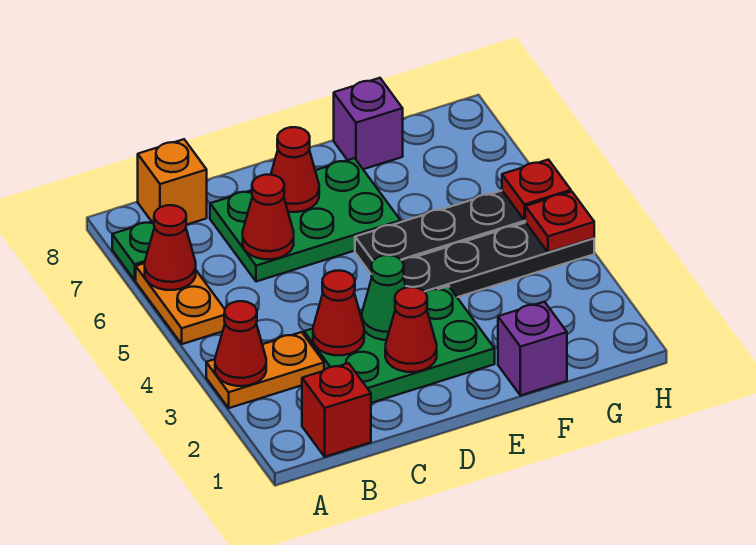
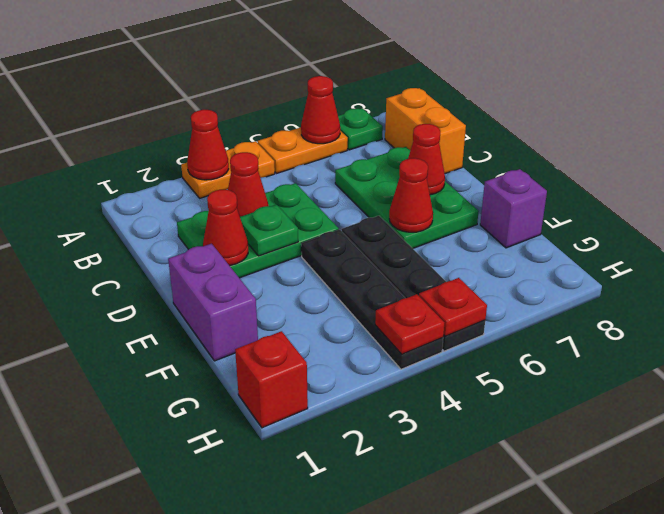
orange plate A3:B3 level 1 -> orange plate A3:A4 level 1
red brick B1 level 1 -> red brick H1 level 1
orange brick B8 level 1 -> orange brick B8:C8 level 1
green plate C2:E3 level 1 -> green plate C2:D4 level 1
red cone C6 level 2 -> red cone E6 level 2
green cone D3 level 2 -> green plate D3 level 2
purple brick F1 level 1 -> purple brick E1:F1 level 1

